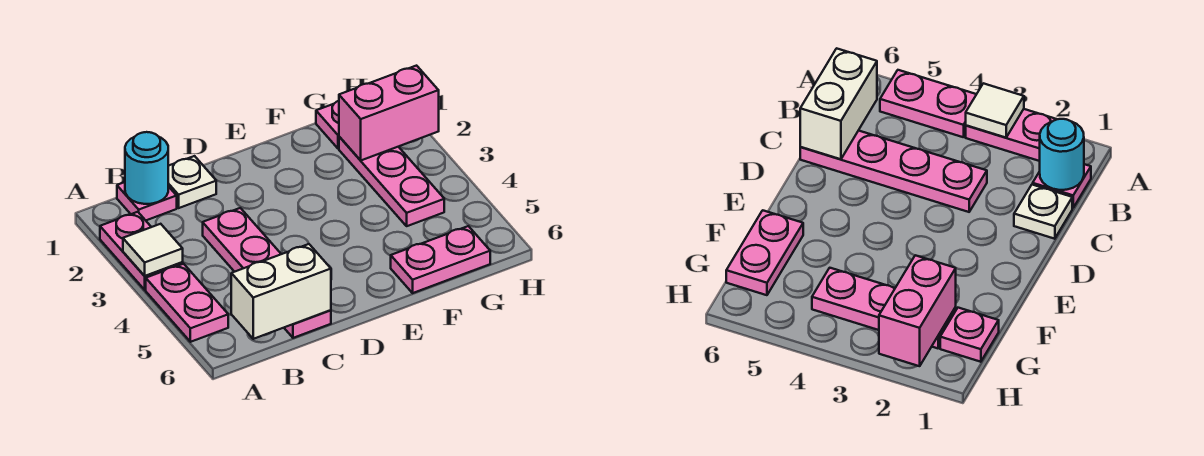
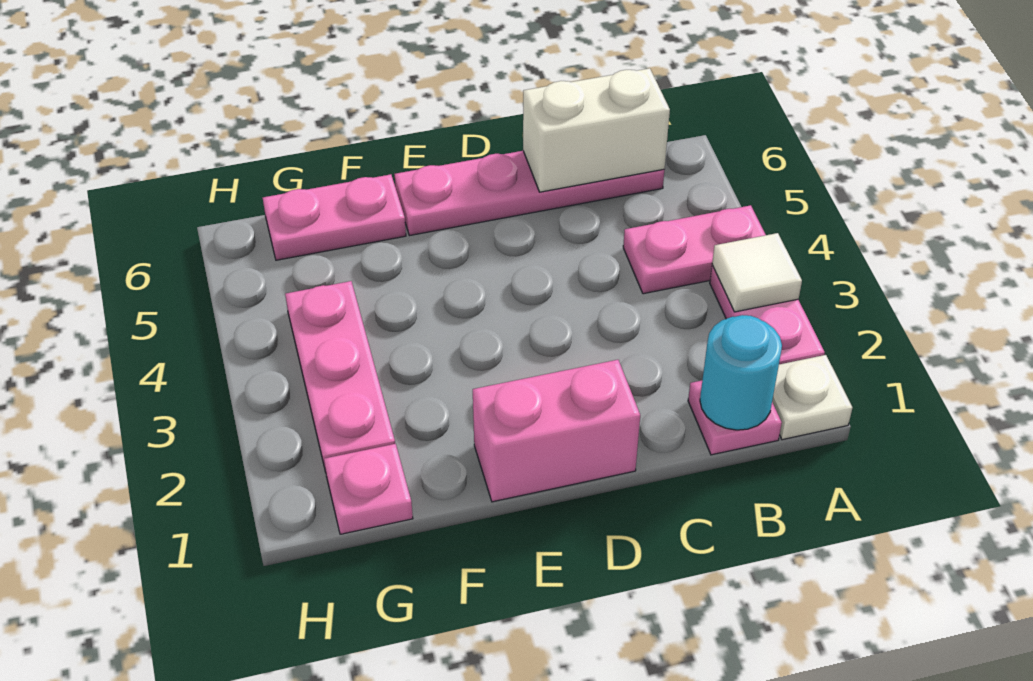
pink plate A4:A5 level 1 -> pink plate A4:B4 level 1
white plate C1 level 1 -> white plate A1 level 1
pink plate C3:C6 level 1 -> pink plate B6:E6 level 1
pink brick G2:H2 level 2 -> pink brick D1:E1 level 1

